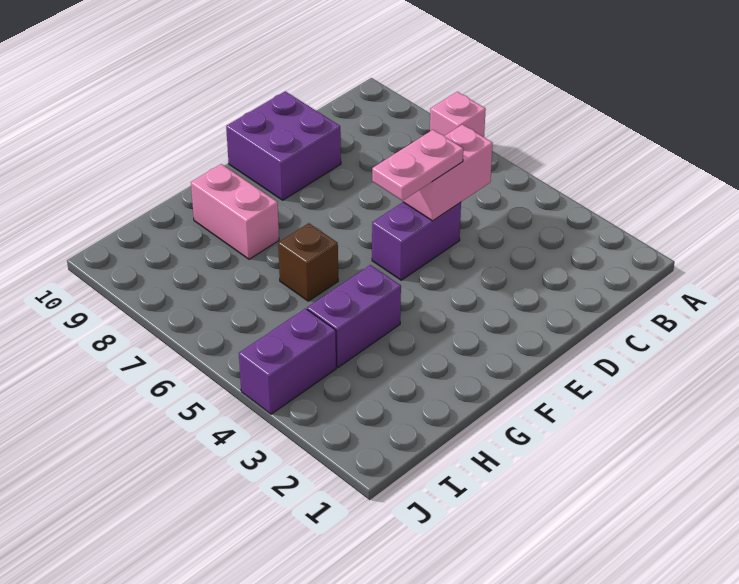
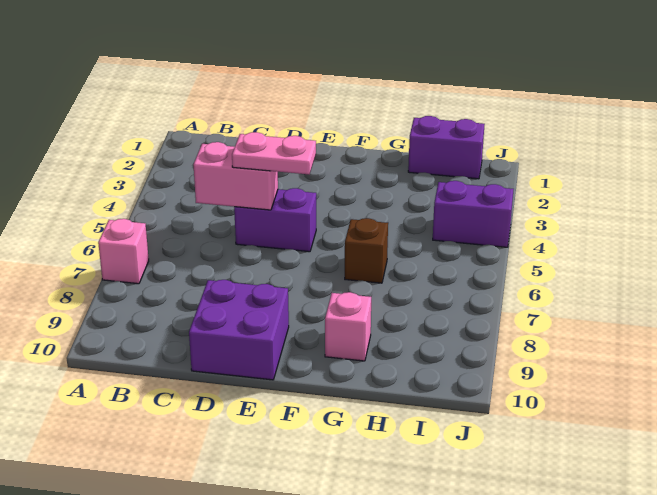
purple brick G4:H4 level 1 -> purple brick H1:I1 level 1
pink brick G8:G9 level 1 -> pink brick G9 level 1

